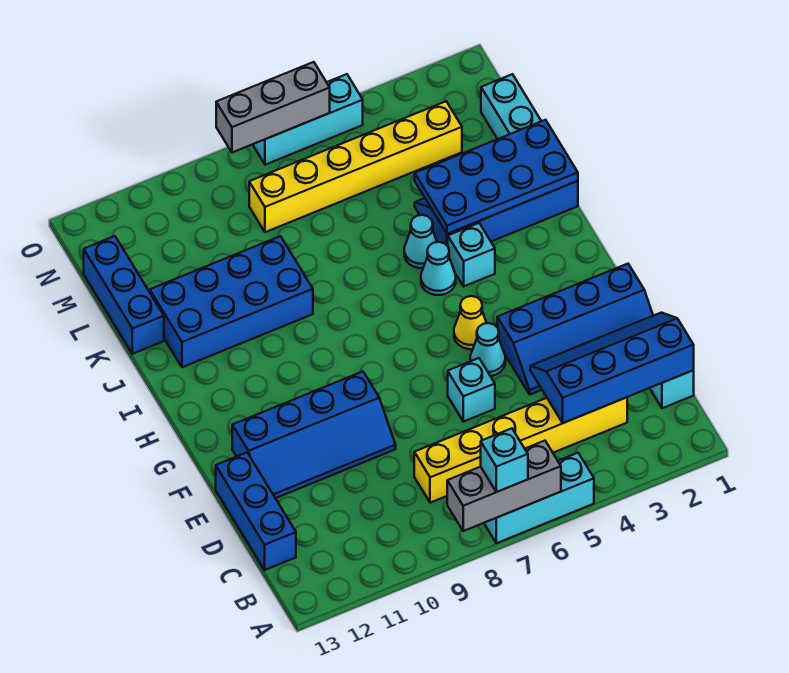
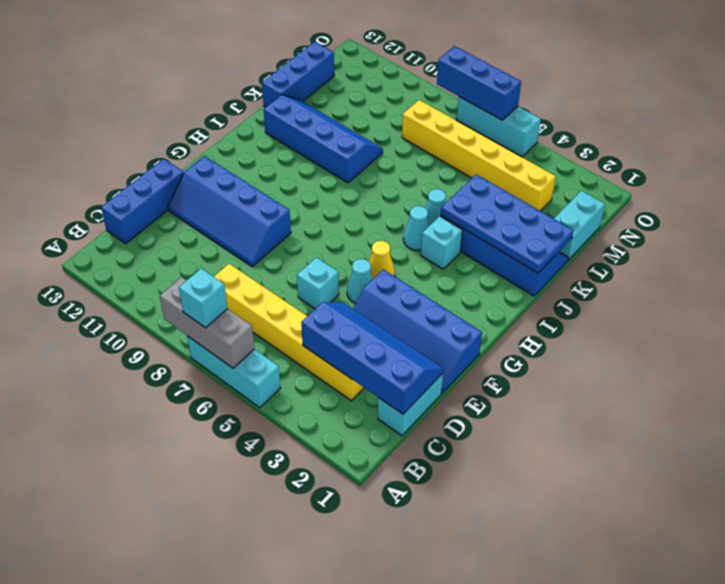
blue brick J9:K12 level 1 -> blue slope J9:K12 level 1 top J
grey brick O6:O8 level 2 -> blue brick O6:O8 level 2

